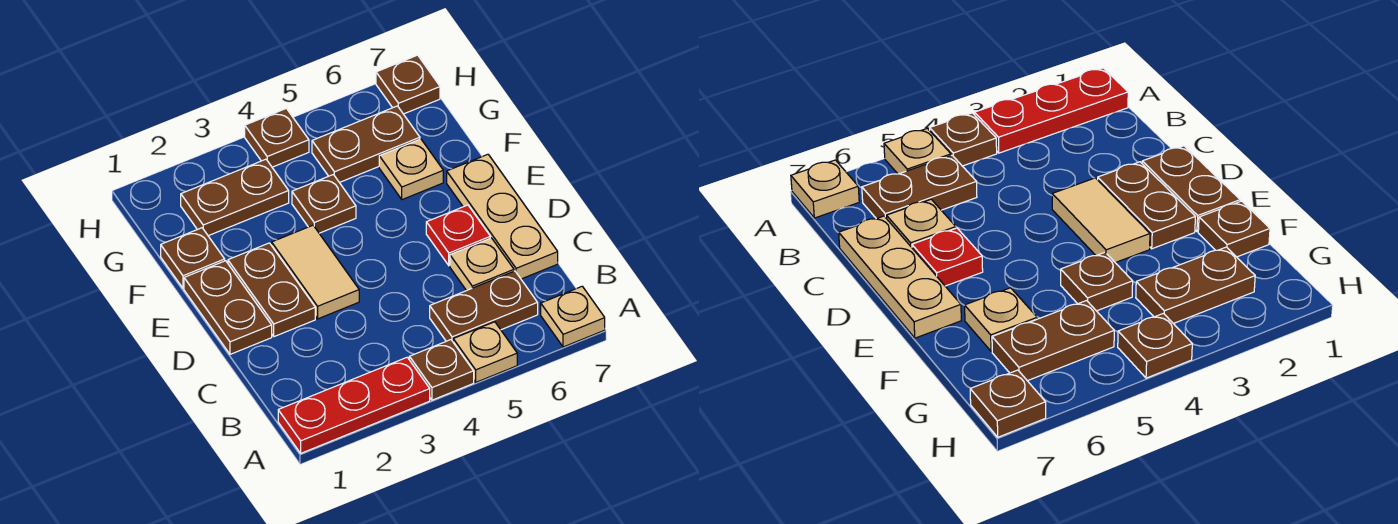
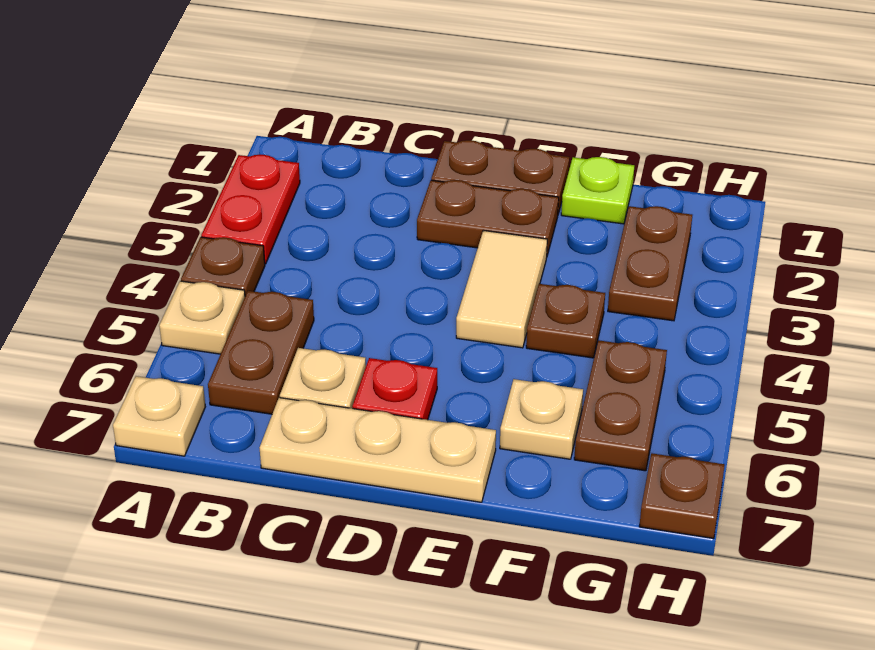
red plate A1:A3 level 1 -> red plate A2:A3 level 1
tan tile D3:E3 level 1 -> tan tile E3:E4 level 1
brown plate F1 level 1 -> lime plate F1 level 1
brown plate H4 level 1 -> none

